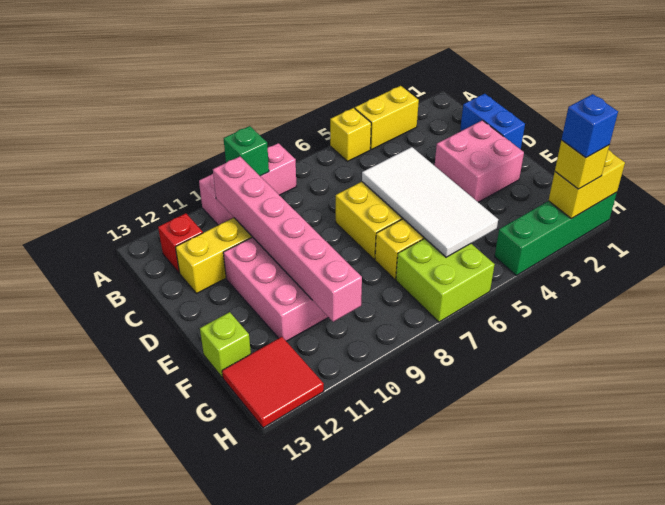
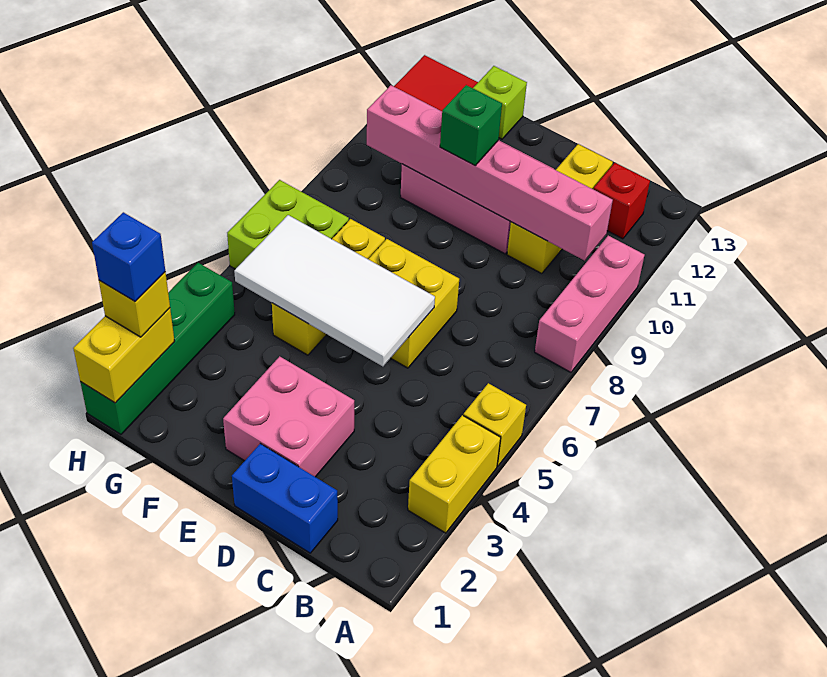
green brick A9 level 2 -> green brick E10 level 3

